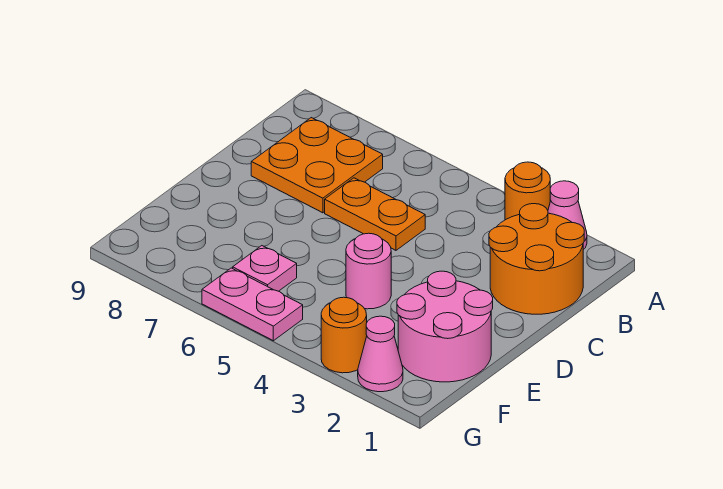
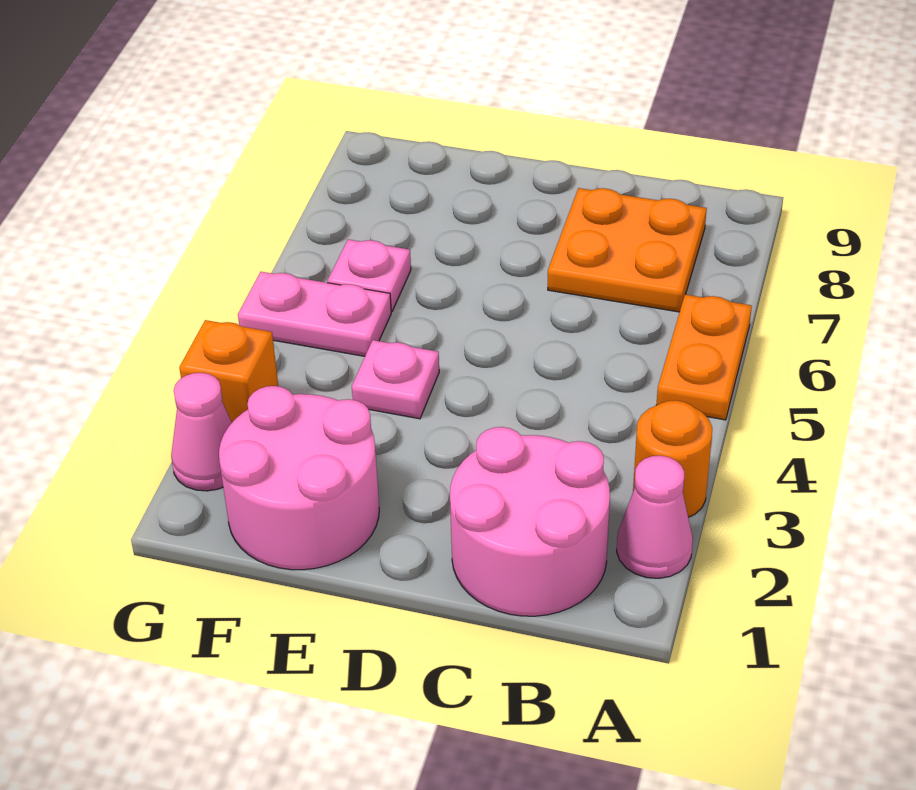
orange round brick B1:C2 level 1 -> pink round brick B1:C2 level 1
orange plate C5:C6 level 1 -> orange plate A5:A6 level 1
pink round brick E4 level 1 -> pink plate E4 level 1
orange round brick G3 level 1 -> orange brick G3 level 1
pink plate G5:G6 level 1 -> pink plate F5:G5 level 1

